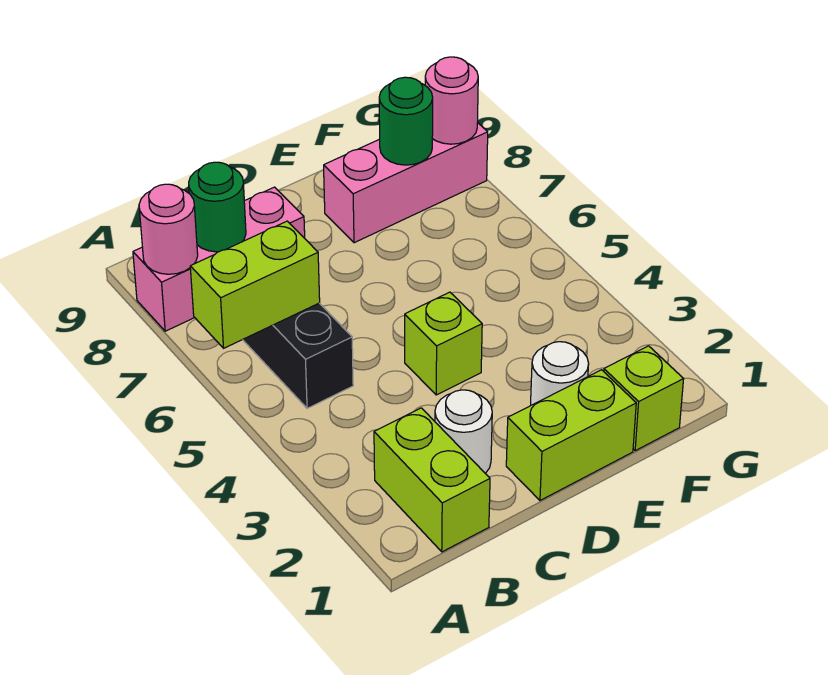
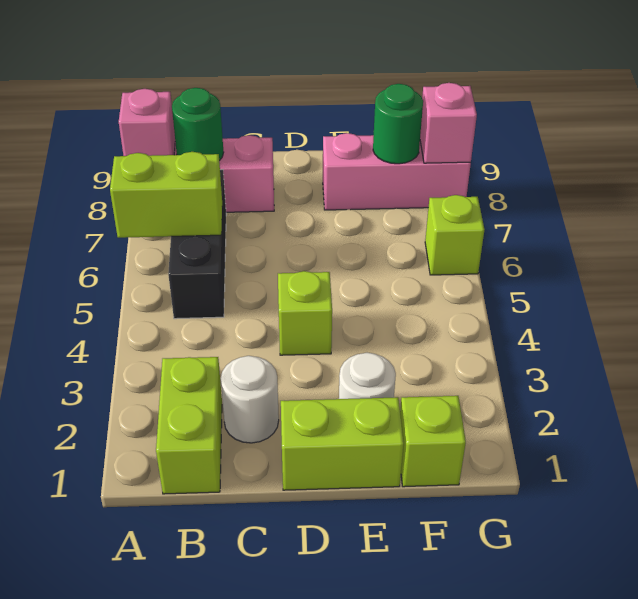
pink round brick A8 level 2 -> pink brick A8 level 2
none -> lime brick G6 level 1
pink round brick G8 level 2 -> pink brick G8 level 2

